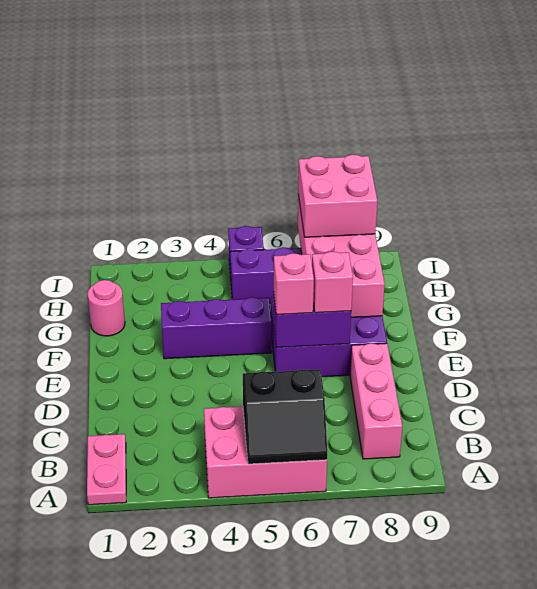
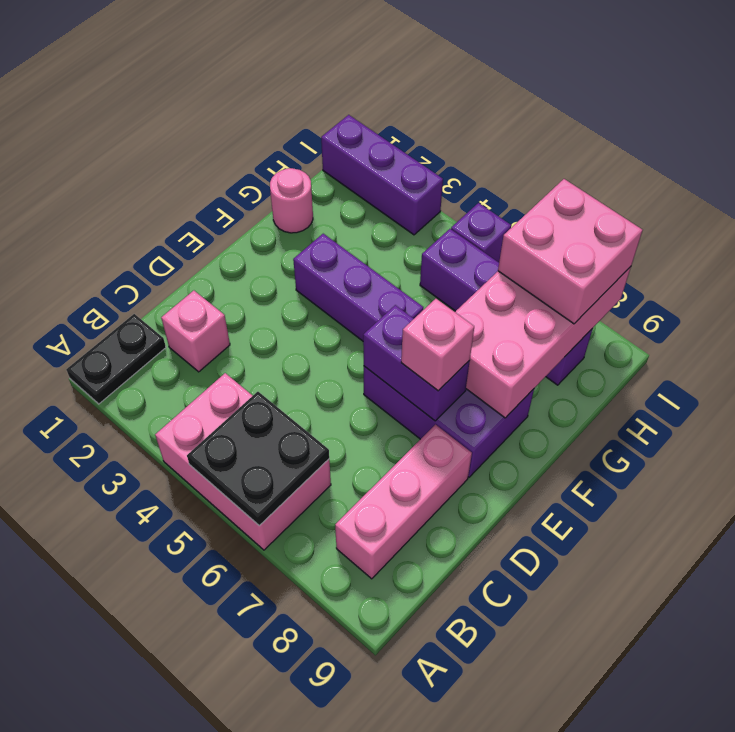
pink plate A1:B1 level 1 -> black plate A1:B1 level 1
black slope A5:B6 level 2 top B -> black plate A5:B6 level 2
pink brick E6 level 3 -> pink brick C2 level 1
none -> purple brick I1:I3 level 1

